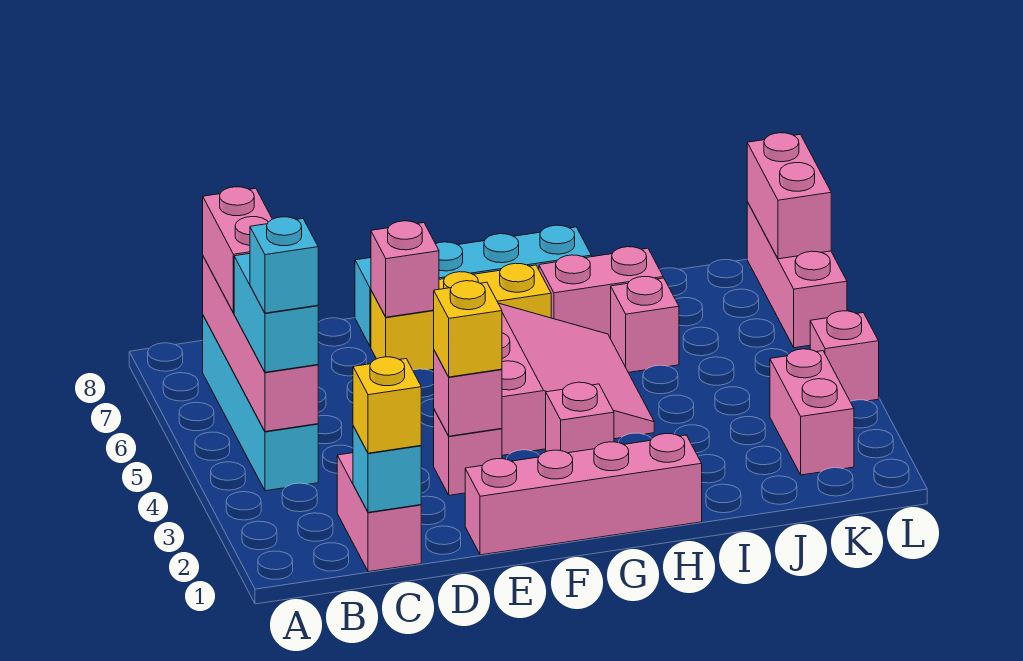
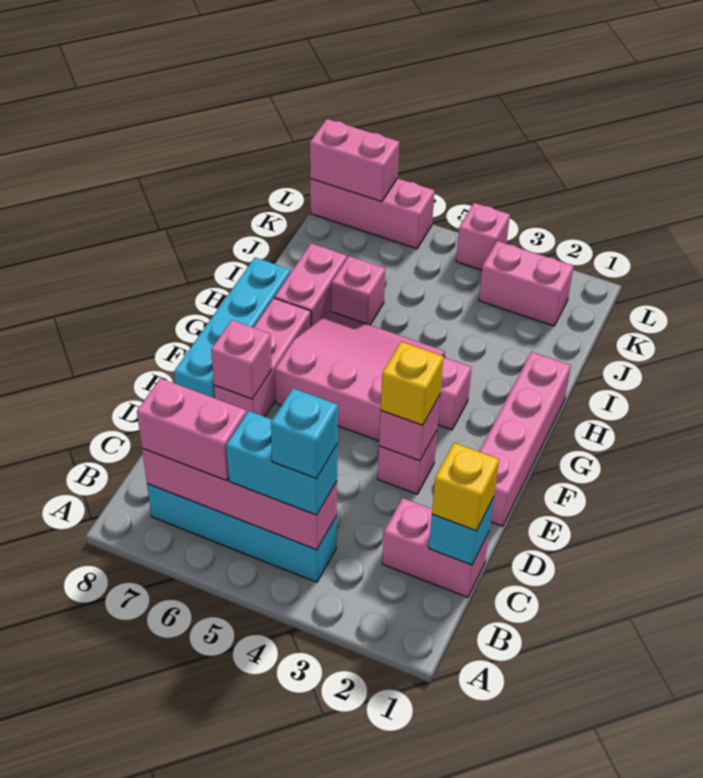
yellow brick E7:G7 level 1 -> pink brick E7:G7 level 1

